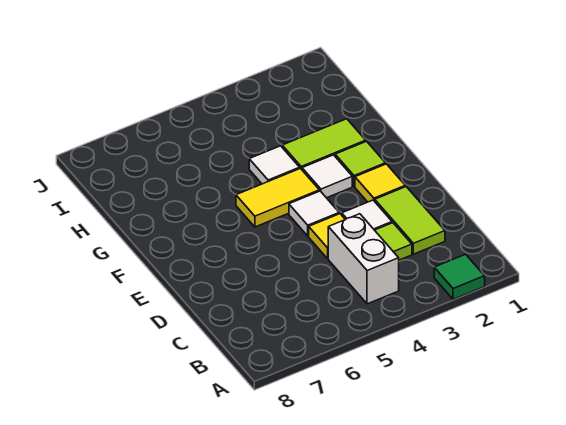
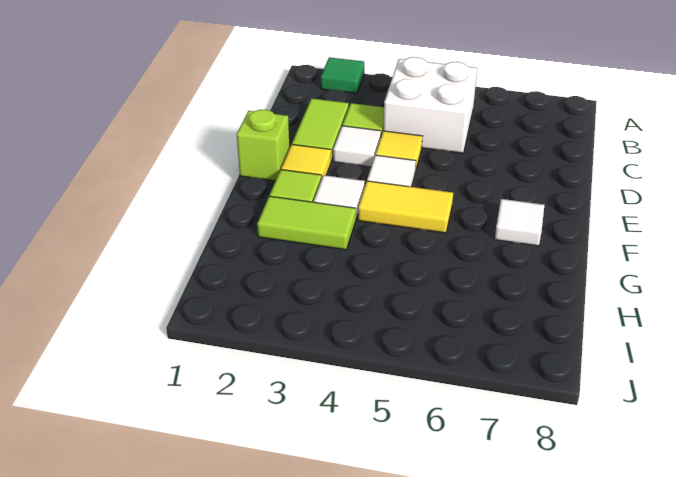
white brick B4:C4 level 1 -> white brick B4:C5 level 1
none -> lime brick E1 level 1
white tile G4 level 1 -> white tile F7 level 1

